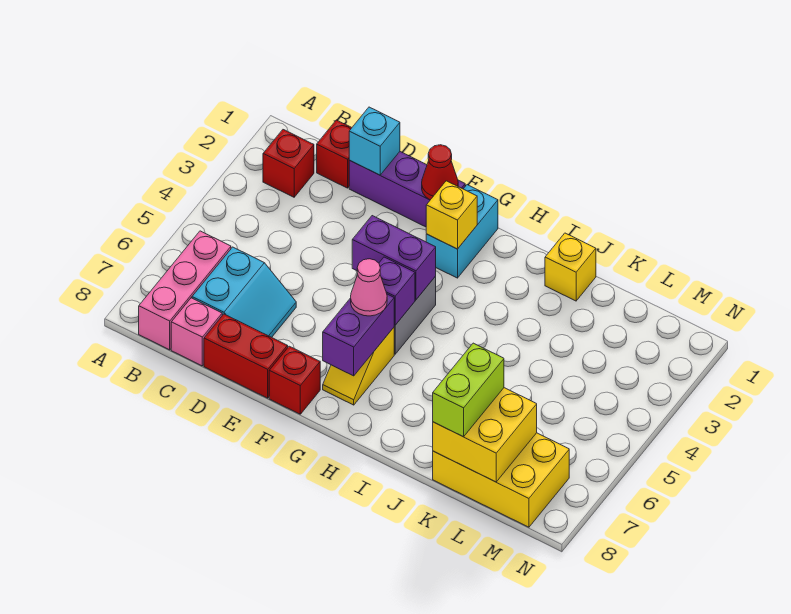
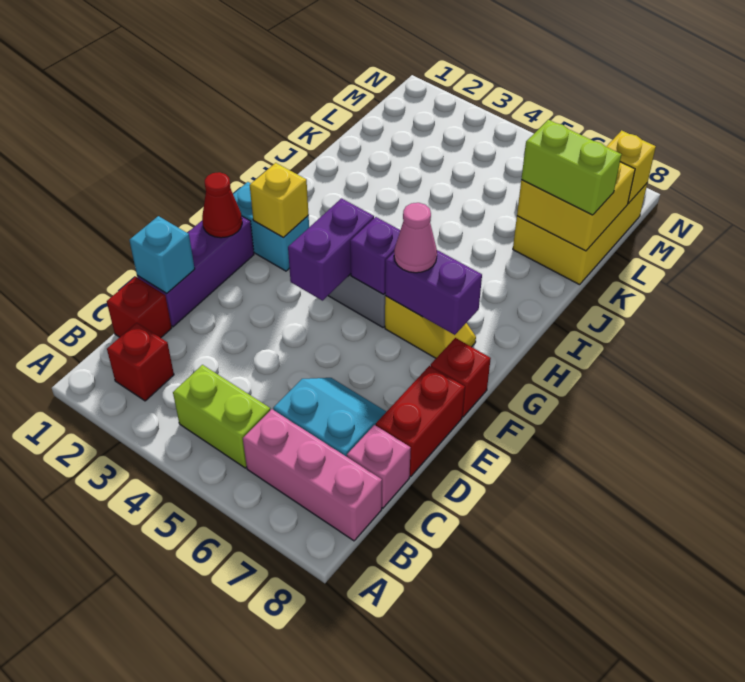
none -> lime brick B4:B5 level 1
yellow brick J1 level 1 -> yellow brick M8 level 2

